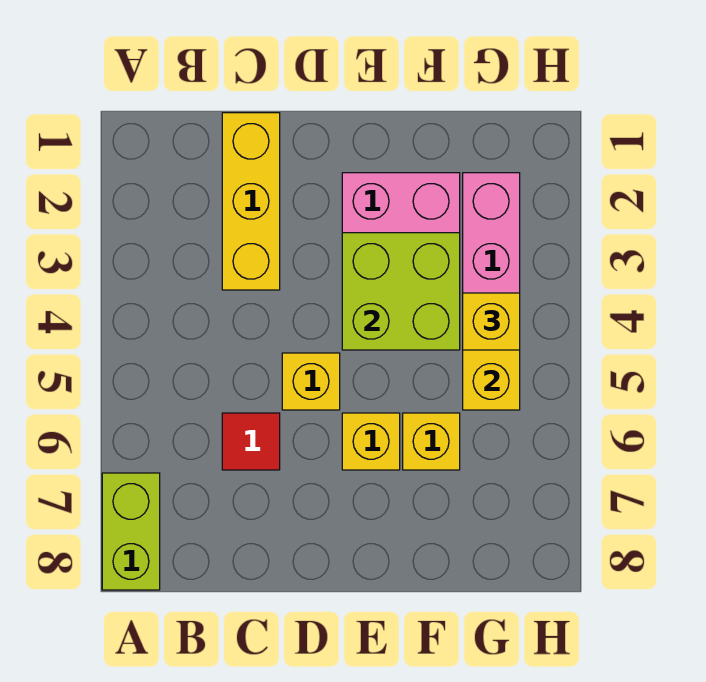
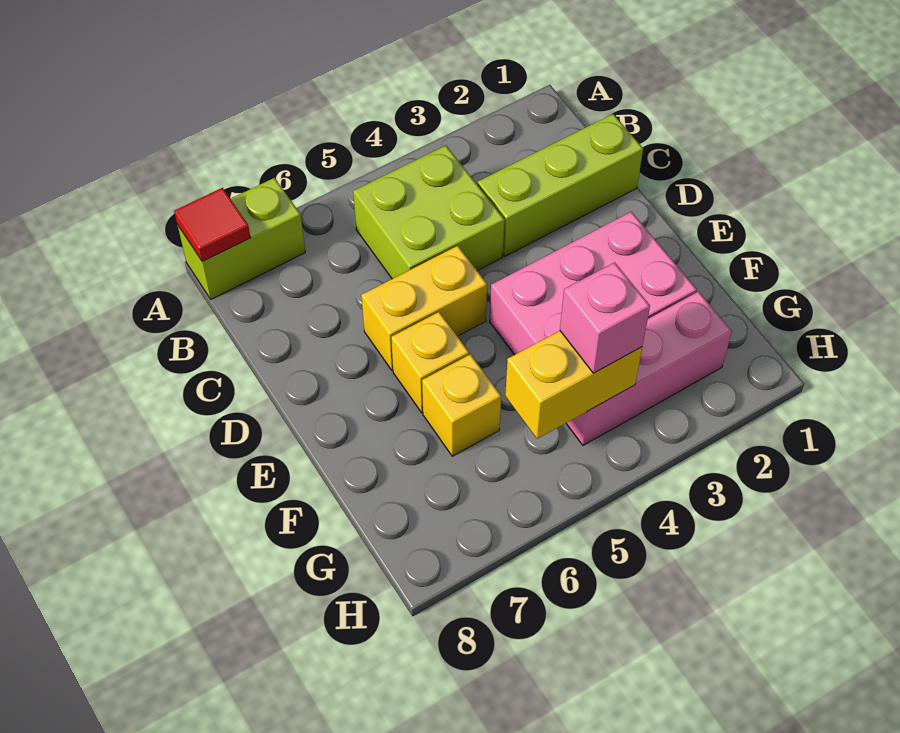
yellow brick C1:C3 level 1 -> lime brick C1:C3 level 1
red tile C6 level 1 -> red tile A8 level 2
yellow brick D5 level 1 -> yellow brick D5:D6 level 1
lime brick E3:F4 level 2 -> lime brick B4:C5 level 1
yellow brick G4 level 3 -> pink brick G4 level 3

